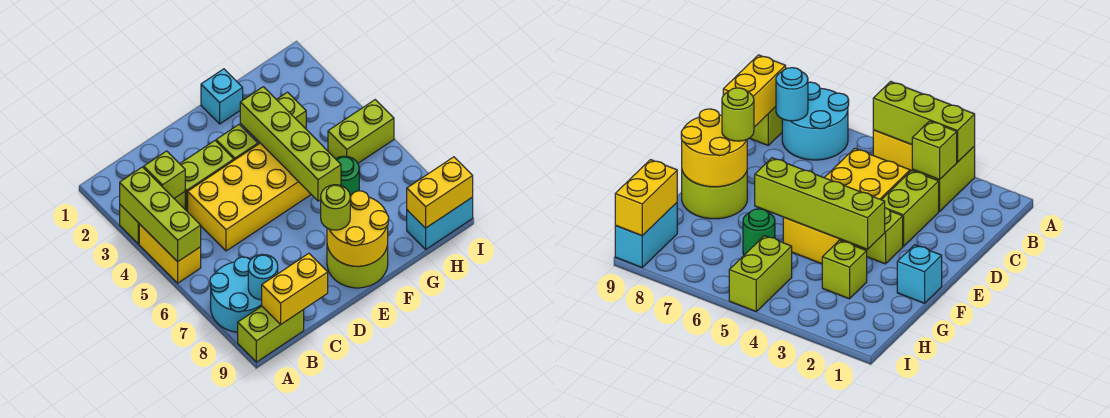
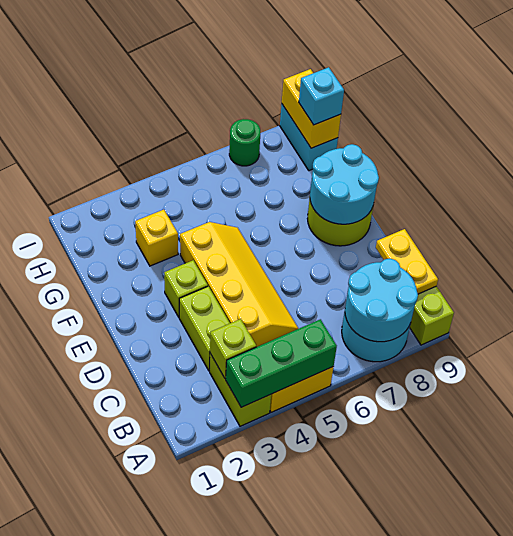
lime brick A3:A5 level 2 -> green brick A3:A5 level 2
cyan round brick B8 level 2 -> cyan round brick A7:B8 level 2
yellow brick B9:C9 level 2 -> yellow plate B9:C9 level 2
yellow brick C4:F5 level 1 -> yellow slope C4:F5 level 1 top 4
yellow round brick E8:F9 level 2 -> cyan round brick E8:F9 level 2
lime round brick E8 level 3 -> none
cyan brick F1 level 1 -> cyan brick H9 level 3
lime brick F3:F6 level 2 -> none
lime brick G3 level 1 -> yellow brick G3 level 1
green round brick G6 level 1 -> green round brick I7 level 1
lime brick H5:I5 level 1 -> none

